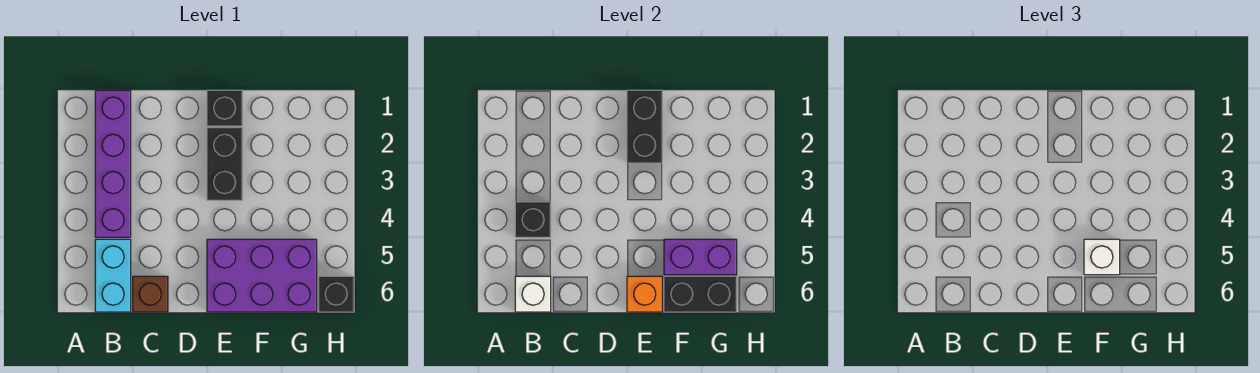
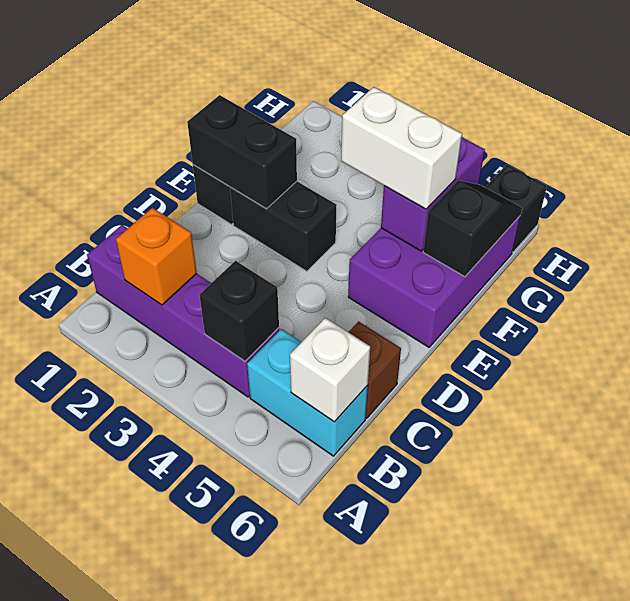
orange brick E6 level 2 -> orange brick B2 level 2
white brick F5 level 3 -> white brick F4:F5 level 3
black brick F6:G6 level 2 -> black slope F6:G6 level 2 top F

